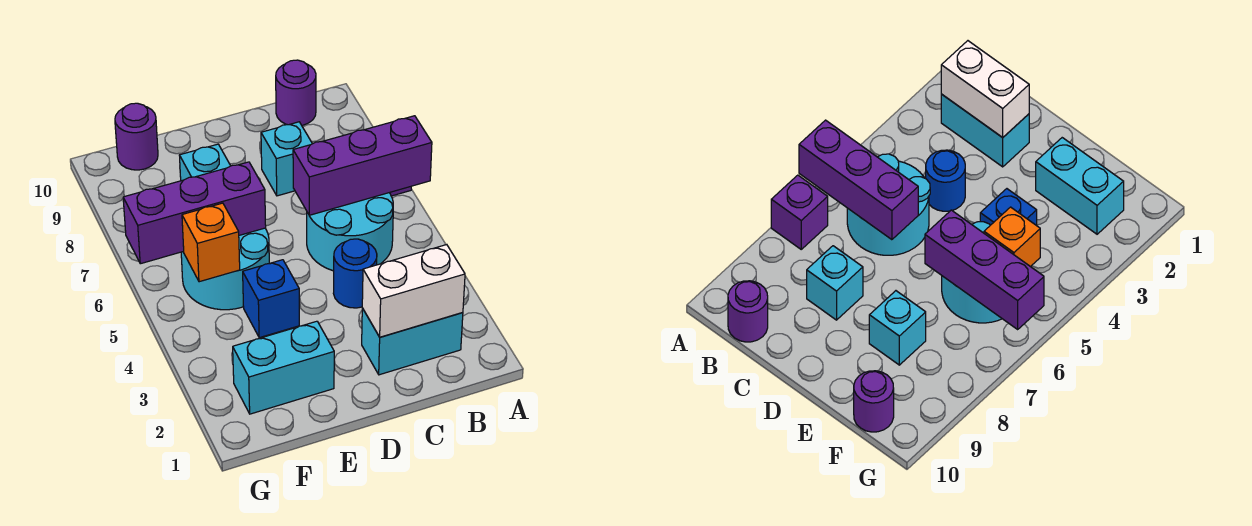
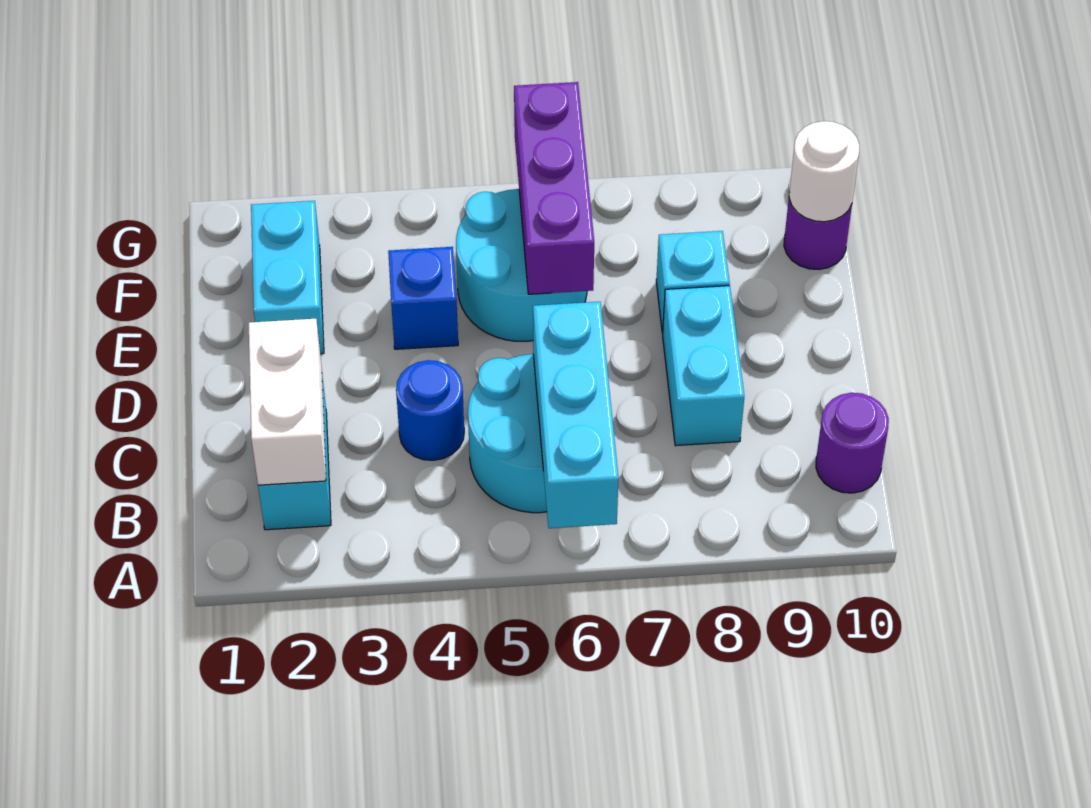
purple brick A6:C6 level 2 -> cyan brick A6:C6 level 2
purple brick A7 level 1 -> none
cyan brick C8 level 1 -> cyan brick C8:D8 level 1
orange brick F5 level 2 -> none
none -> white round brick F10 level 2

